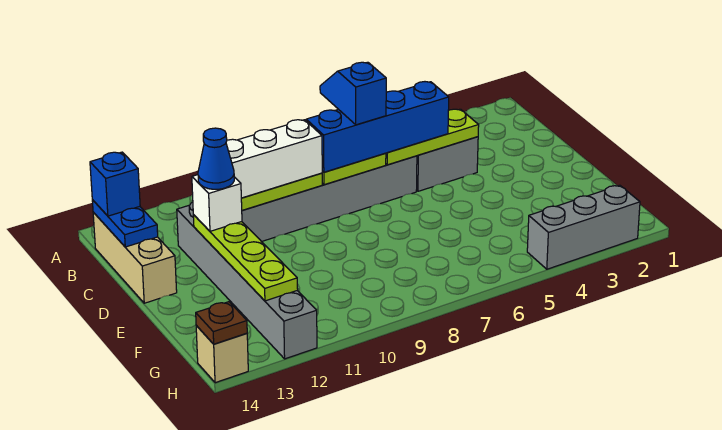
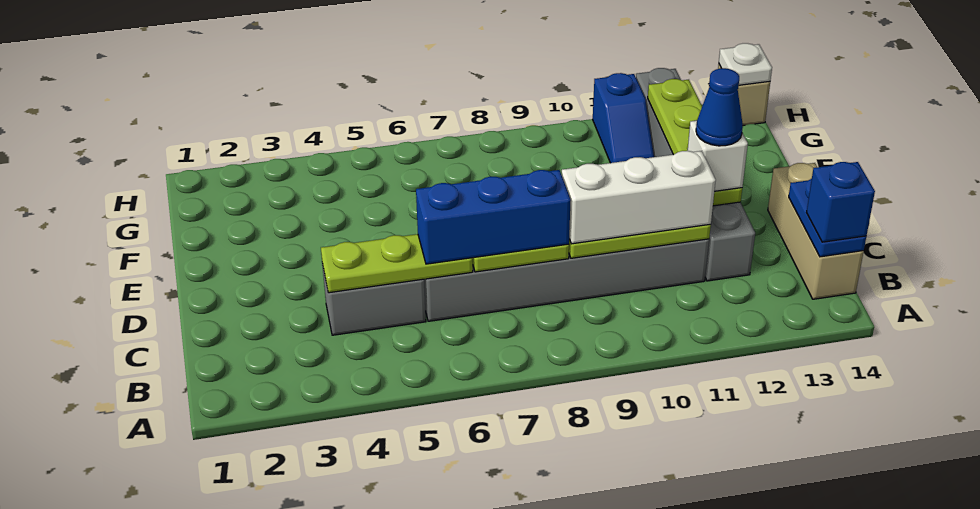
blue slope B7:C7 level 4 top C -> blue slope G11:H11 level 1 top H
blue brick C5:C8 level 3 -> blue brick C6:C8 level 3
grey brick H2:H4 level 1 -> none
brown plate H14 level 2 -> white plate H14 level 2

